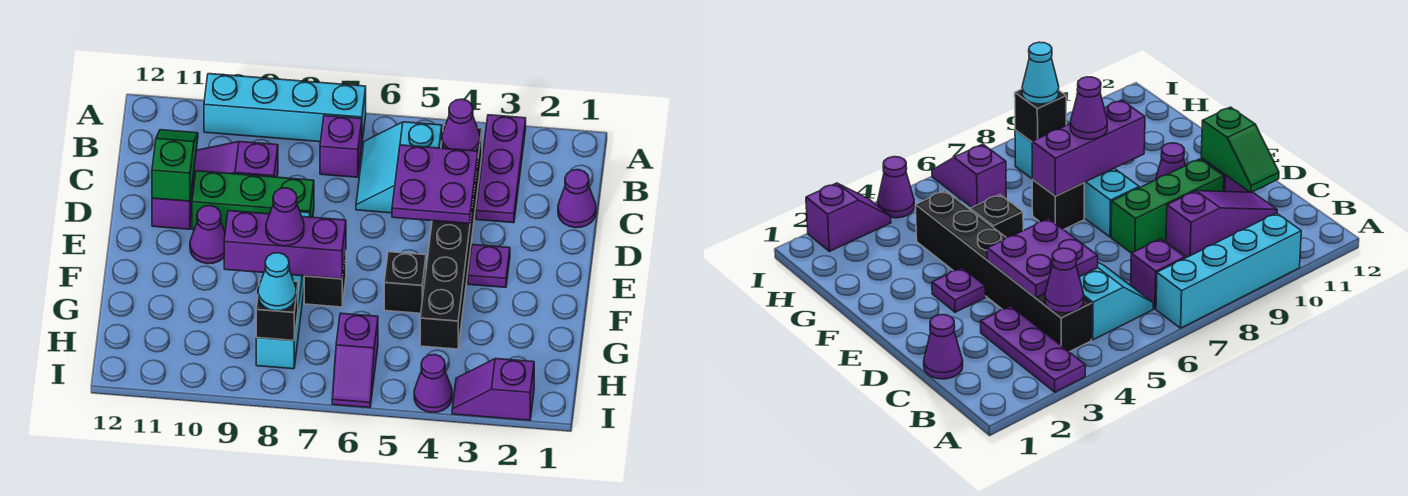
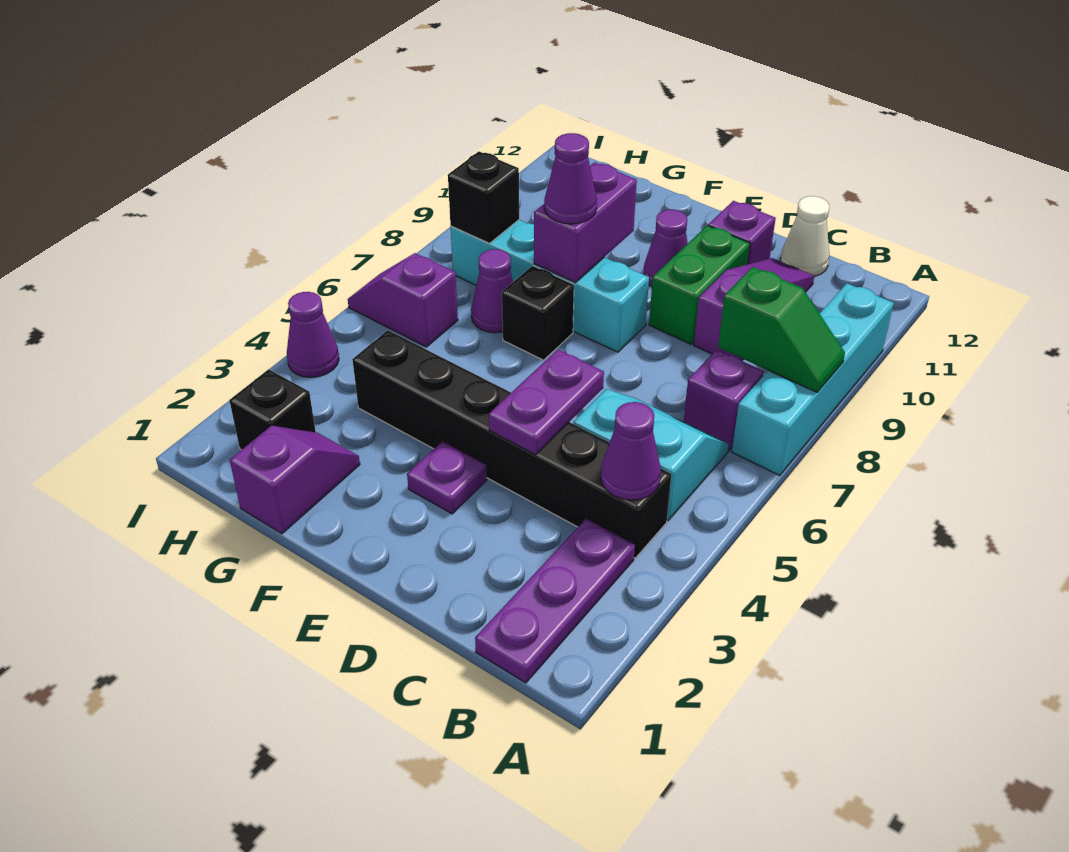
purple plate A3:C3 level 1 -> purple plate B1:B3 level 1
purple cone C1 level 1 -> purple cone G7 level 1
purple plate C4:D5 level 2 -> purple plate D4:D5 level 2
green slope C11:D11 level 2 top D -> green slope A8:B8 level 2 top B
none -> white cone C12 level 1
green brick D8:D10 level 1 -> green brick D9:D10 level 1
black brick F5 level 1 -> black brick H2 level 1
purple brick F7:F9 level 2 -> purple brick F8:F9 level 2
cyan cone H8 level 3 -> none
purple slope I2:I3 level 1 top 2 -> purple slope G1:G2 level 1 top 1

